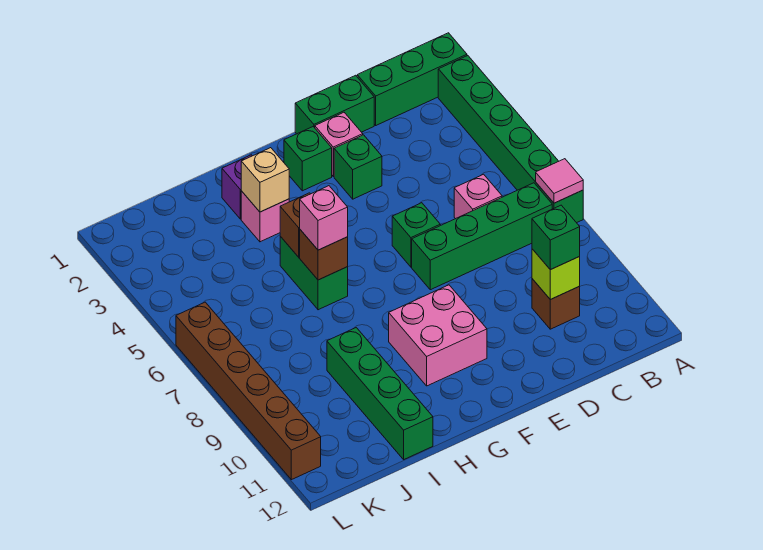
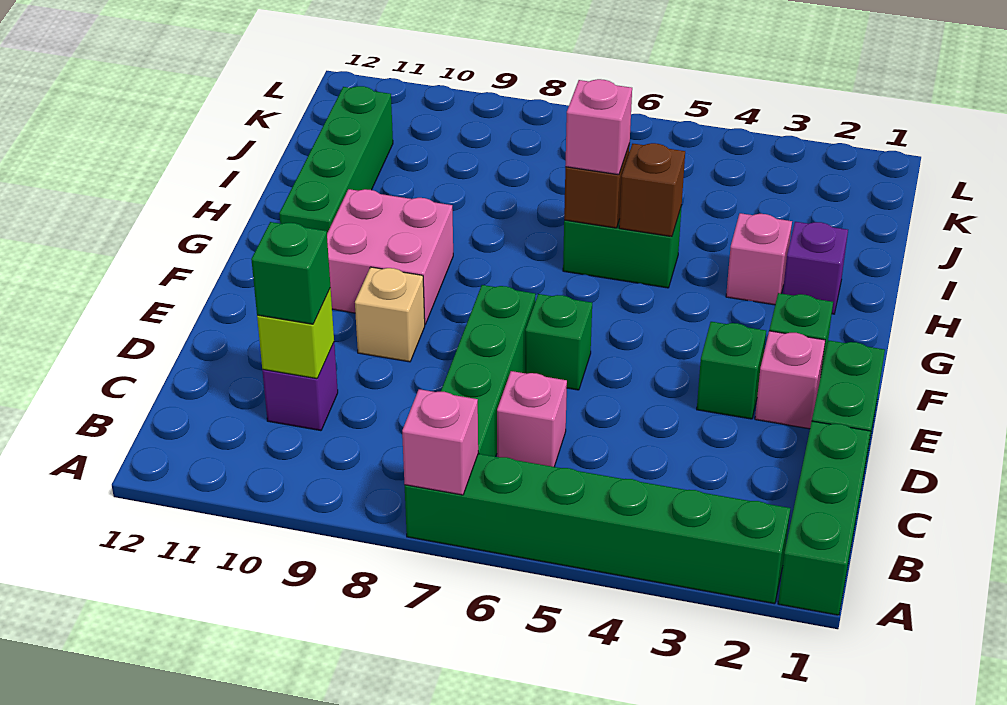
pink tile A7 level 2 -> pink brick A7 level 2
brown brick C10 level 1 -> purple brick C10 level 1
tan brick H3 level 2 -> tan brick E9 level 1
green brick I9:I12 level 1 -> green brick G11:J11 level 1
brown brick L6:L11 level 1 -> none

